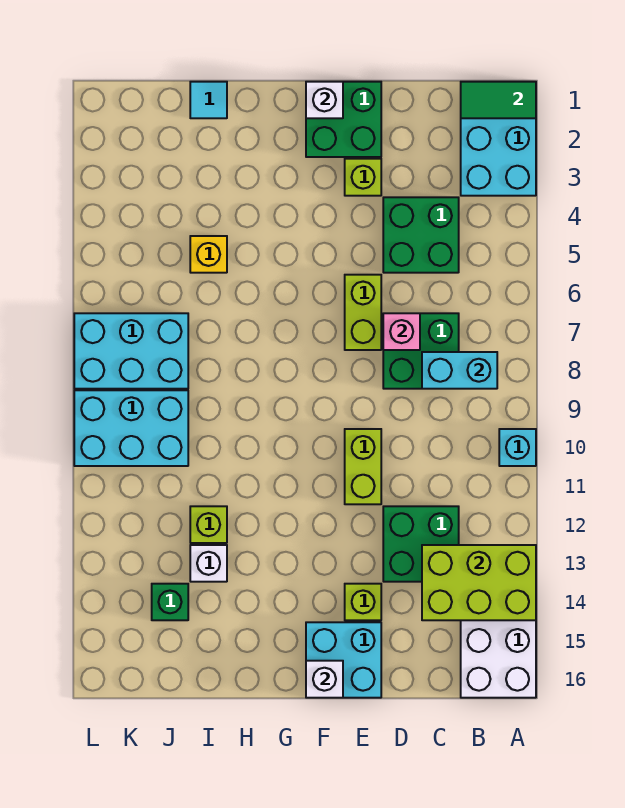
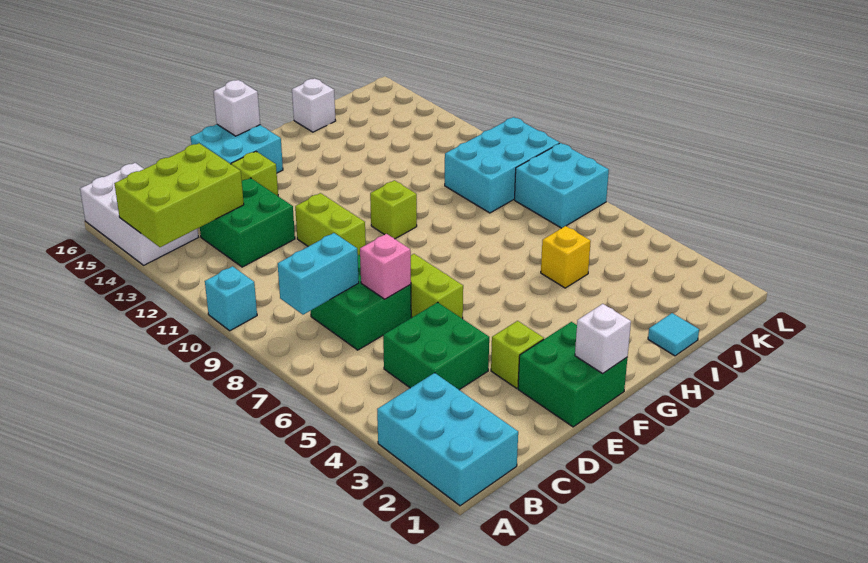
green tile A1:B1 level 2 -> none
lime brick I12 level 1 -> lime brick G10 level 1
white brick I13 level 1 -> white brick I16 level 1
cyan brick J7:L8 level 1 -> cyan brick K7:L8 level 1
green brick J14 level 1 -> none

